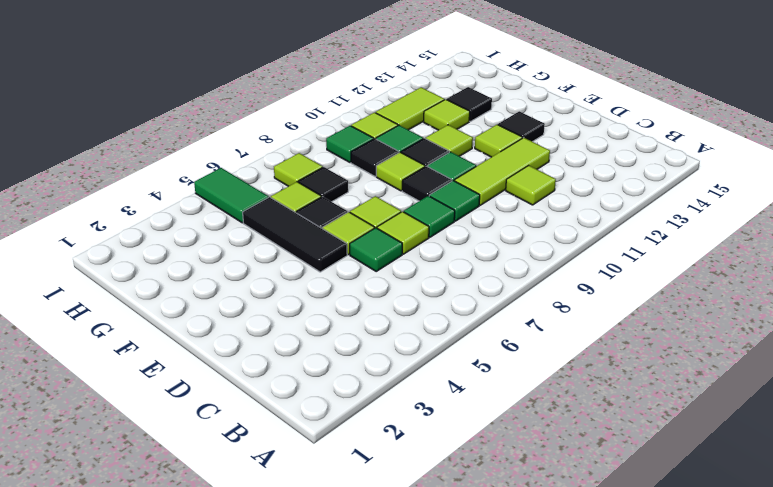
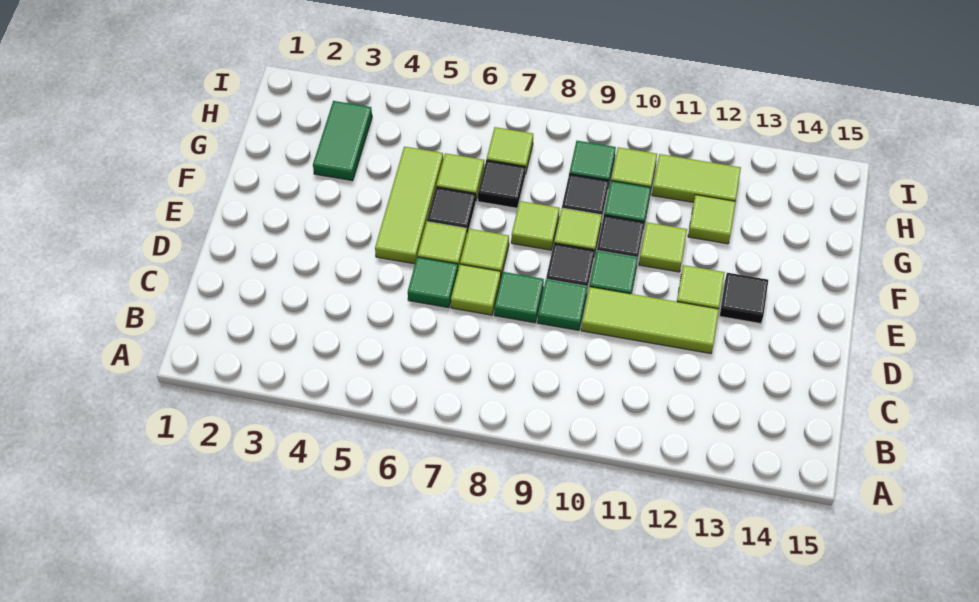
lime tile C11 level 1 -> lime tile F8 level 1
black tile E5:G5 level 1 -> lime tile E5:G5 level 1
black tile G13 level 1 -> none
green tile H5:I5 level 1 -> green tile G3:H3 level 1

